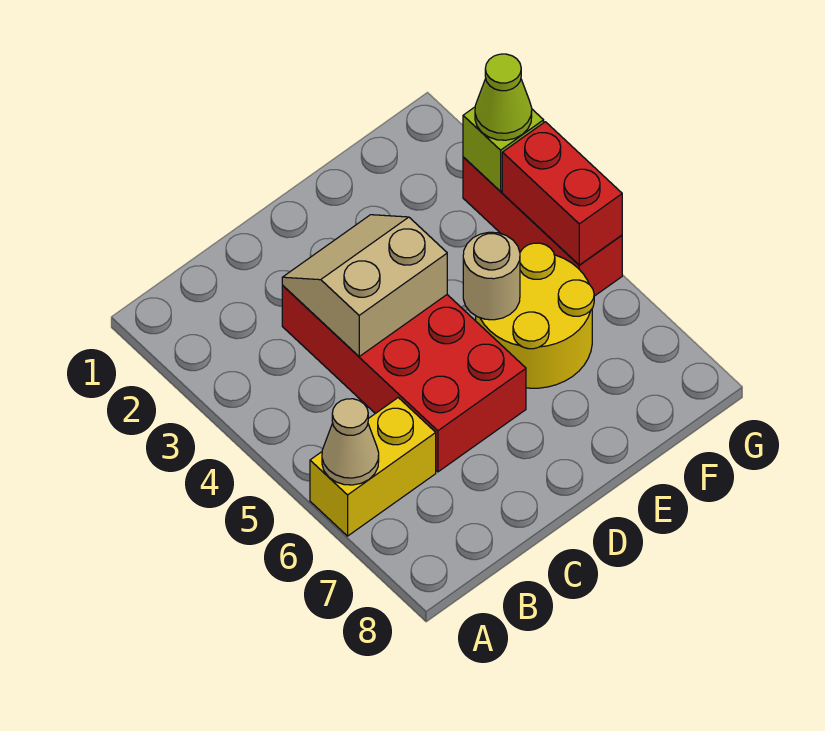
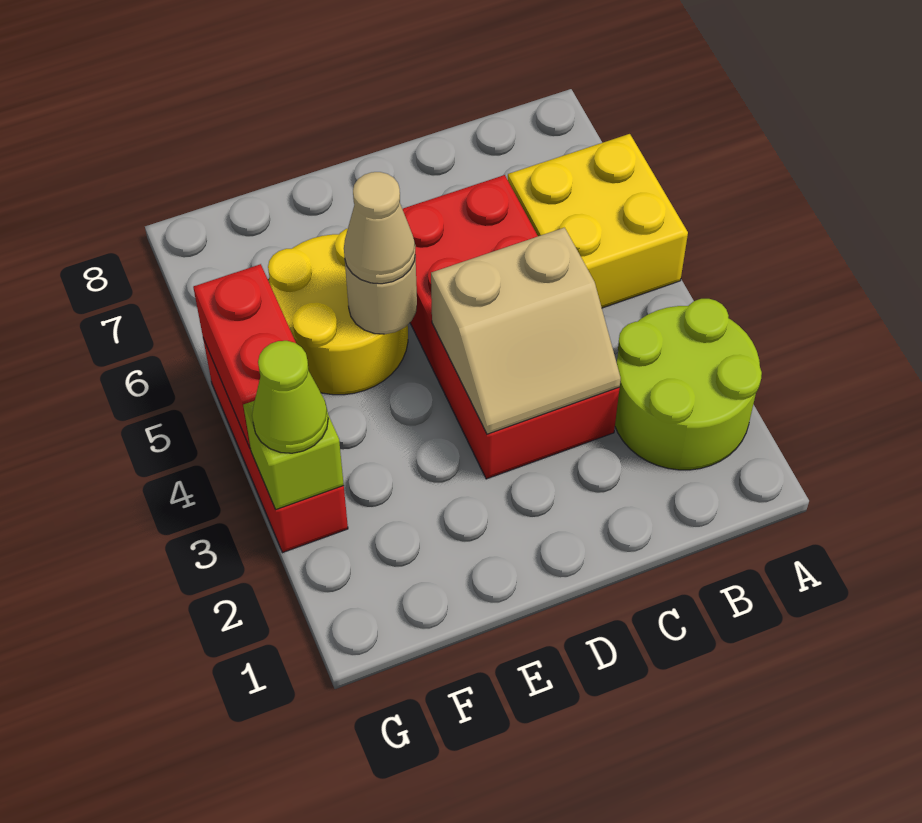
none -> lime round brick A2:B3 level 1
yellow brick A6:B6 level 1 -> yellow brick A5:B6 level 1
tan cone A6 level 2 -> tan cone E5 level 3

